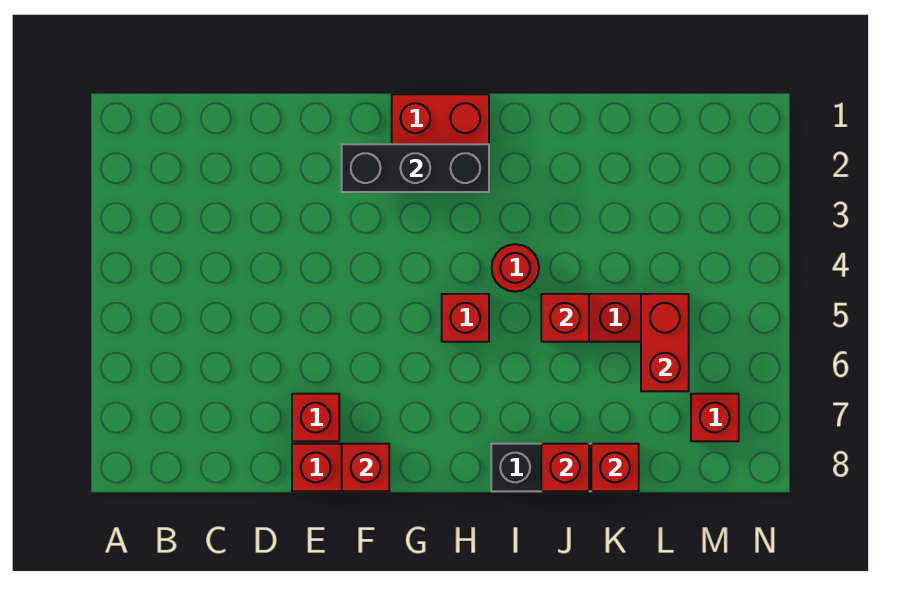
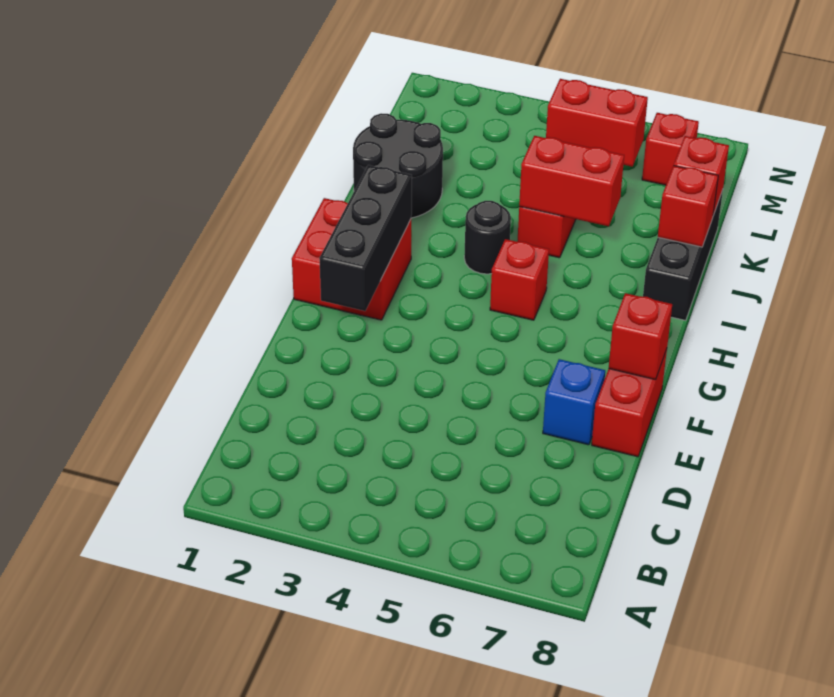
red brick E7 level 1 -> blue brick E7 level 1
red round brick I4 level 1 -> black round brick I4 level 1
none -> black round brick J1:K2 level 1
red brick J5 level 2 -> red brick J5:J6 level 2

